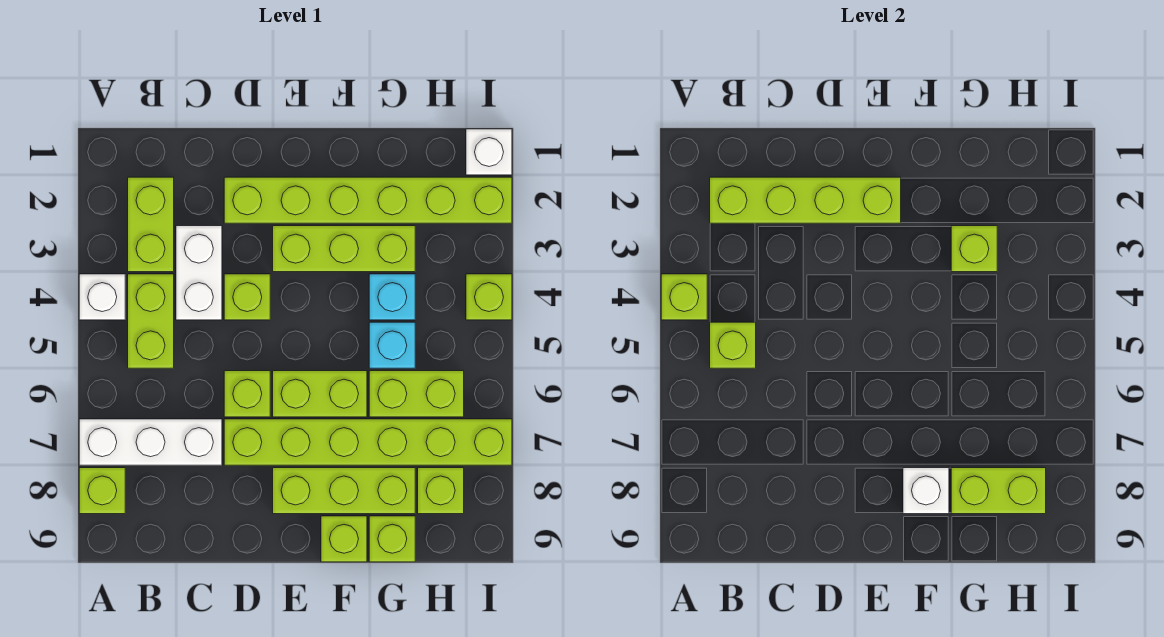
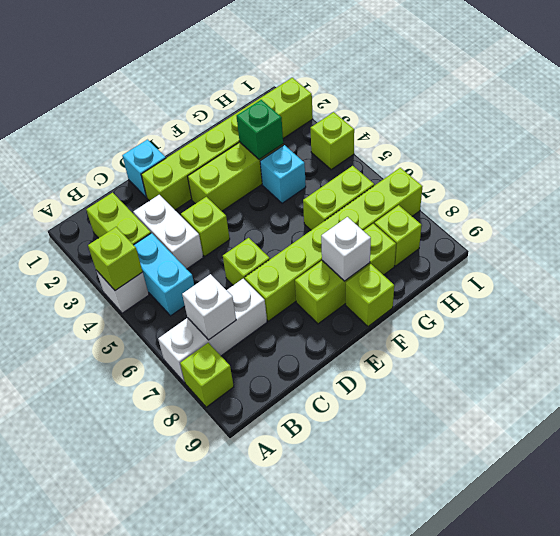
lime brick B2:E2 level 2 -> none
lime brick B4:B5 level 1 -> cyan brick B4:B5 level 1
lime brick B5 level 2 -> none
lime brick E6:F6 level 1 -> none
lime brick G3 level 2 -> green brick G3 level 2
cyan brick G5 level 1 -> cyan brick D1 level 1
lime brick G8:H8 level 2 -> none
lime brick G9 level 1 -> none
white brick I1 level 1 -> white brick B7 level 2

